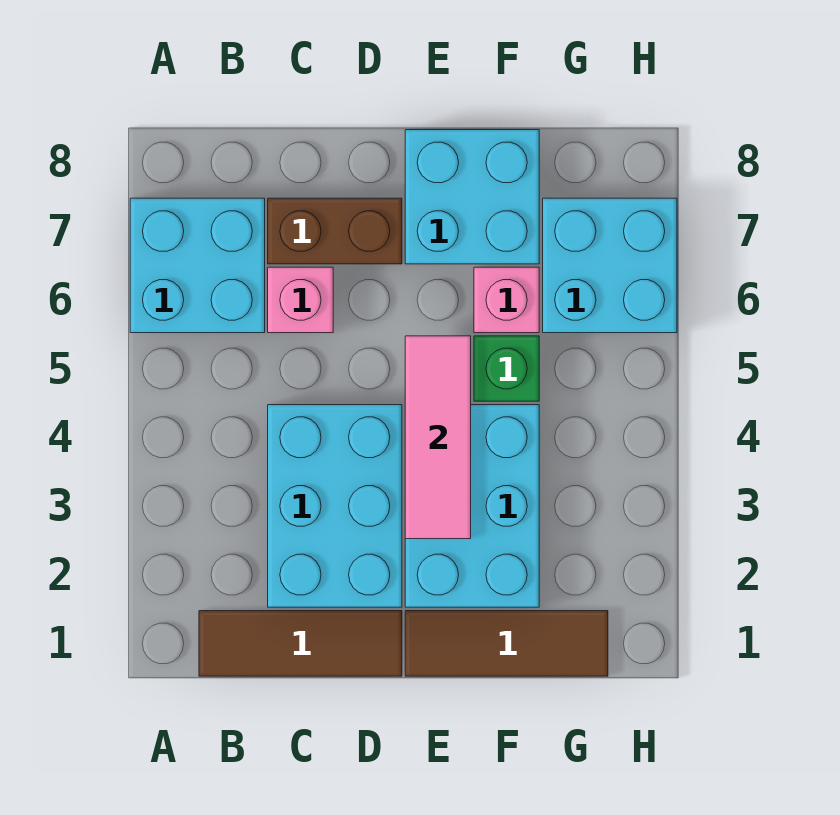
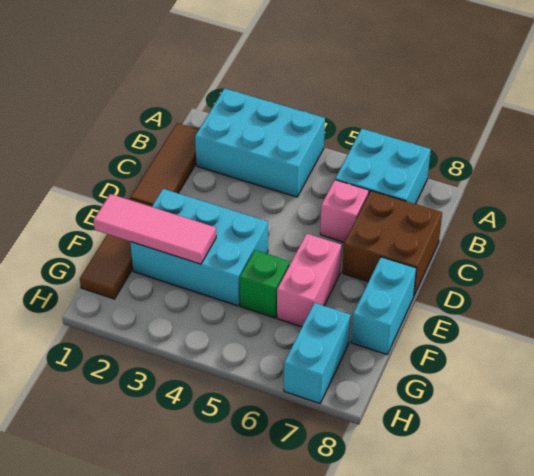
cyan brick C2:D4 level 1 -> cyan brick A2:B4 level 1
brown brick C7:D7 level 1 -> brown brick C7:D8 level 1
pink tile E3:E5 level 2 -> pink tile F1:F3 level 2
cyan brick E7:F8 level 1 -> cyan brick E8:F8 level 1
pink brick F6 level 1 -> pink brick E6:F6 level 1
cyan brick G6:H7 level 1 -> cyan brick G7:H7 level 1

